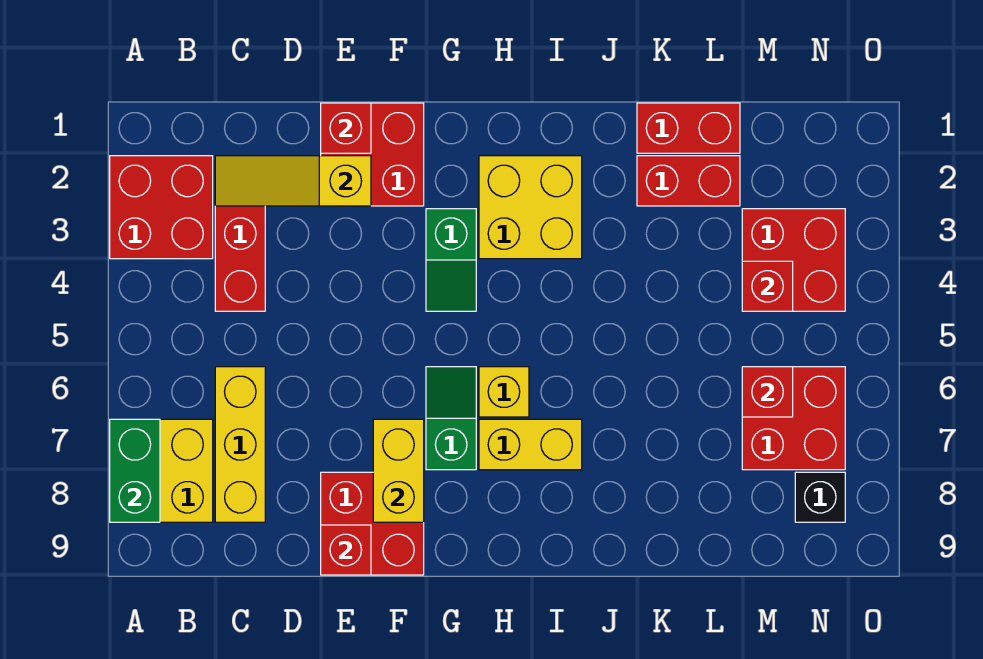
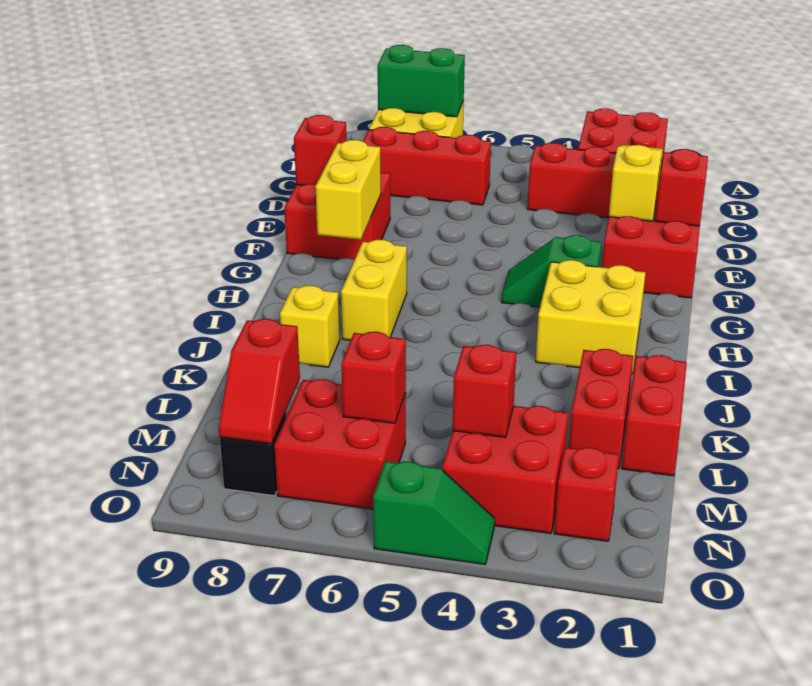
yellow brick C6:C8 level 1 -> red brick C6:C8 level 1
yellow brick F7:F8 level 2 -> yellow brick F8:G8 level 2
green slope G6:G7 level 1 top 7 -> green slope O4:O5 level 1 top 5
yellow brick H6 level 1 -> yellow brick J8 level 1
none -> red slope M8:N8 level 2 top M
none -> red brick N2 level 1

